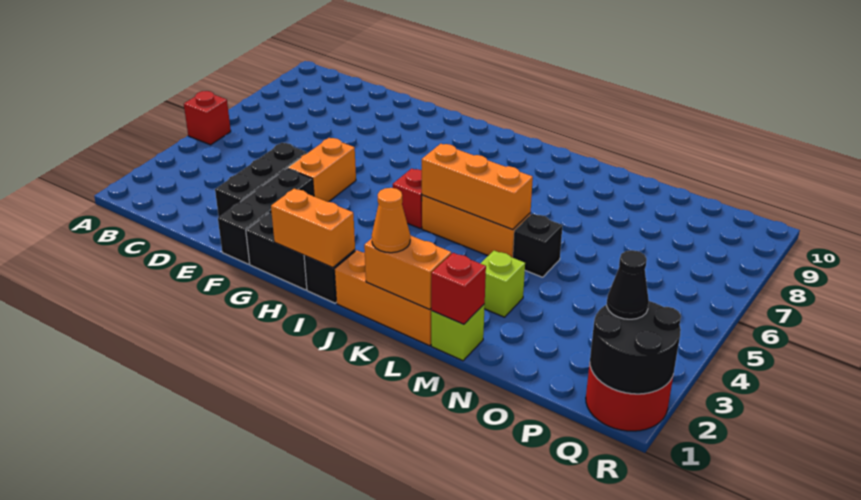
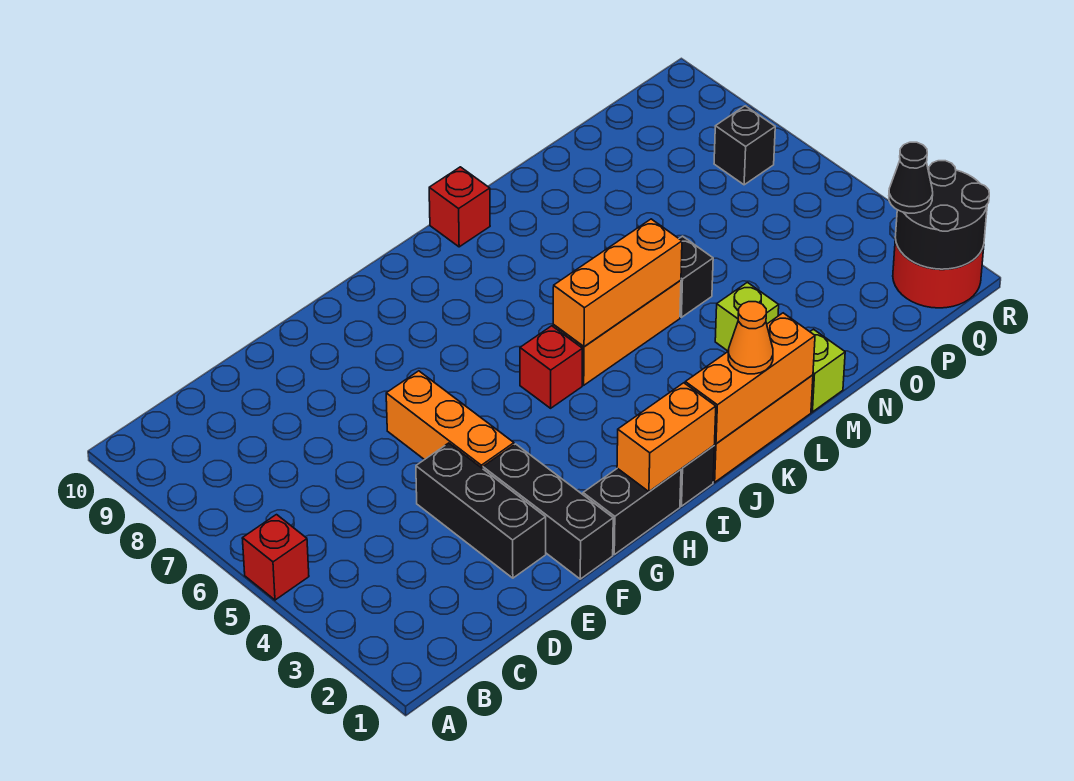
orange brick F4:F5 level 1 -> orange brick F4:F6 level 1
orange brick K1:L1 level 2 -> orange brick J1:L1 level 2
red brick M1 level 2 -> red brick K10 level 1
none -> black brick Q7 level 1

